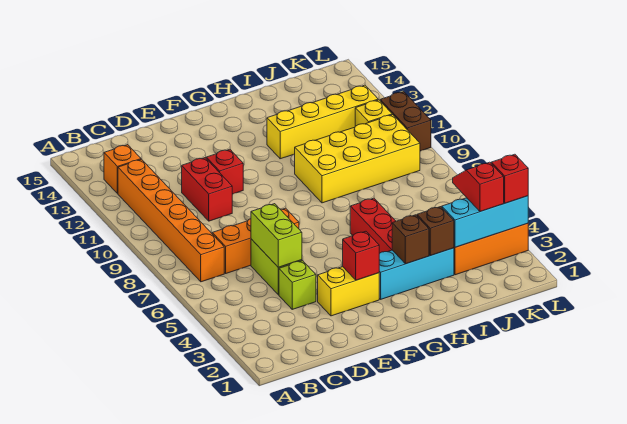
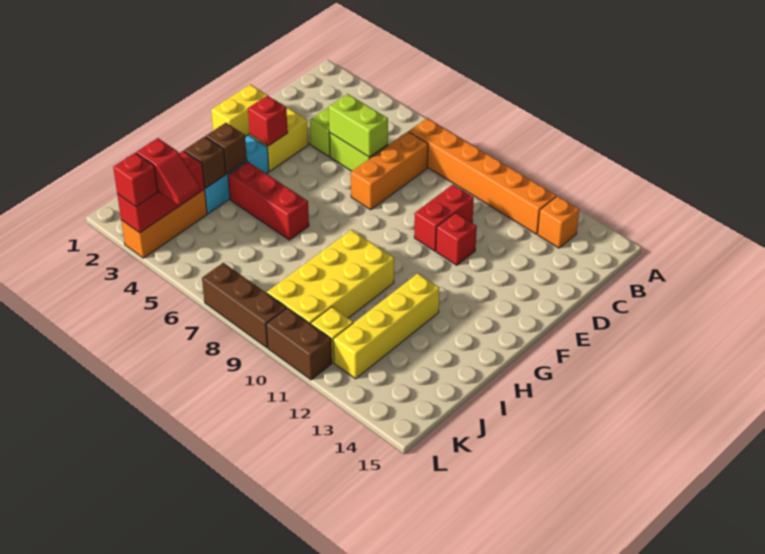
red brick D10:D11 level 1 -> red brick D10:E10 level 1
none -> yellow brick E1:F1 level 1
cyan brick J3:L3 level 2 -> red brick J3:L3 level 2
none -> brown brick L7:L9 level 1

